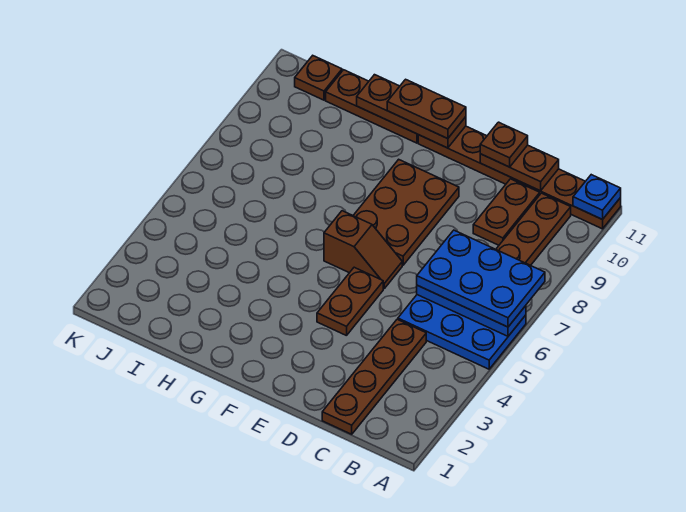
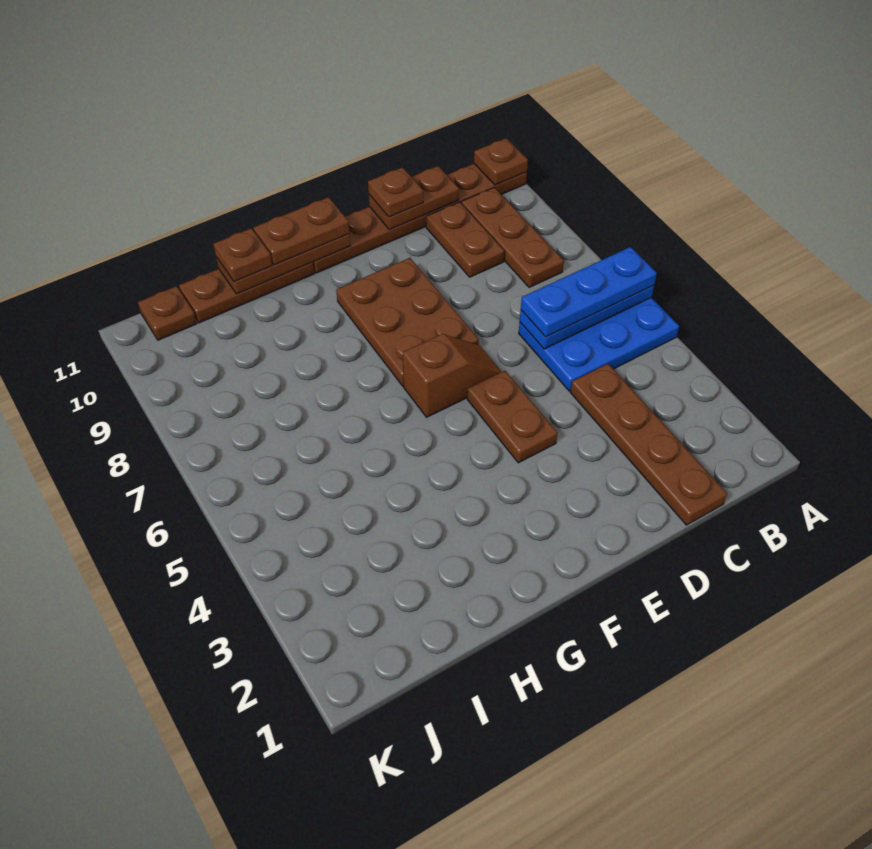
blue plate A6:C7 level 3 -> blue plate A6:C6 level 3
blue plate A11 level 2 -> brown plate A11 level 2
none -> brown plate H11 level 3

